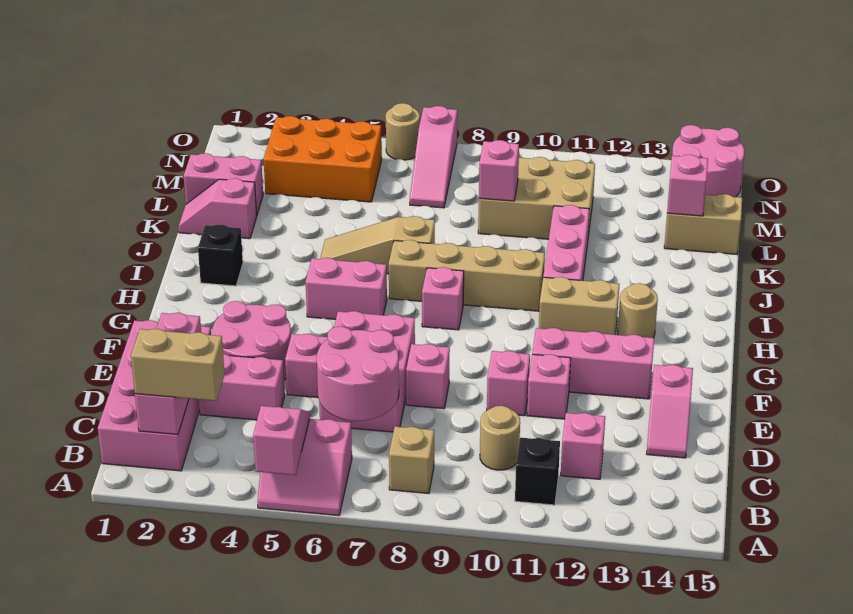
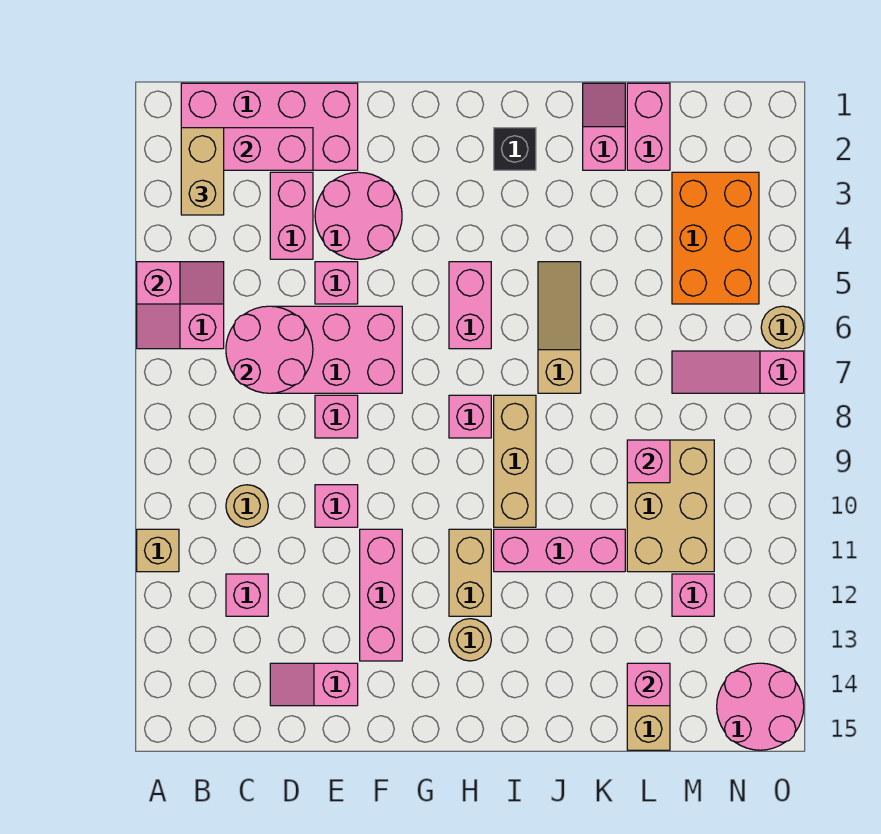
tan brick B8 level 1 -> tan brick A11 level 1
black brick B11 level 1 -> none
pink brick E11 level 1 -> pink brick M12 level 1
tan brick I7:I10 level 1 -> tan brick I8:I10 level 1

